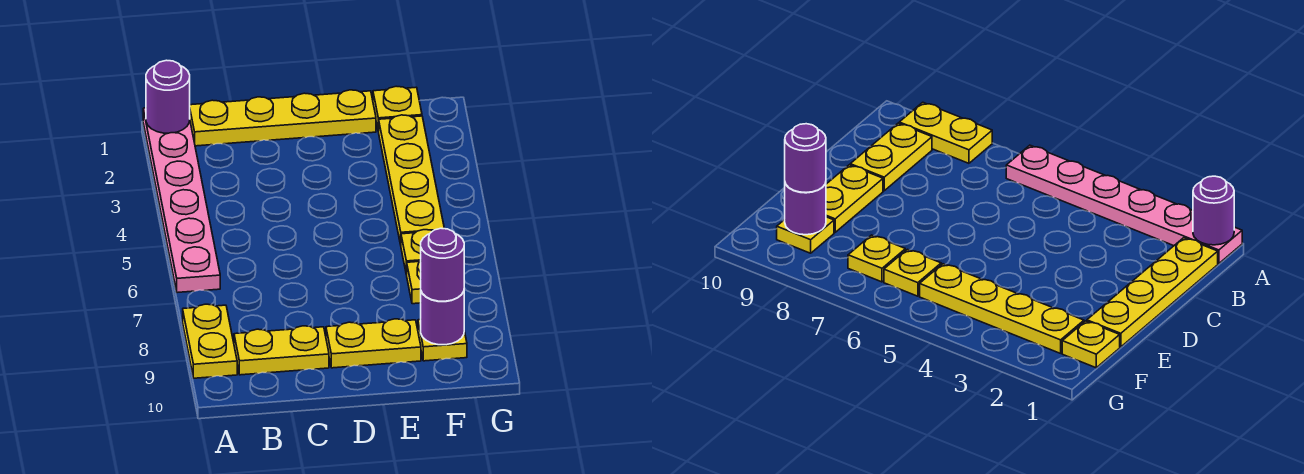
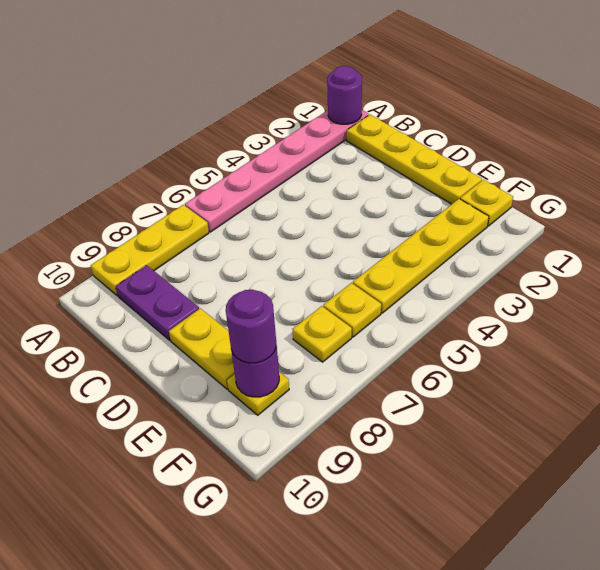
yellow plate A8:A9 level 1 -> yellow plate A7:A9 level 1
yellow plate B9:C9 level 1 -> purple plate B9:C9 level 1

